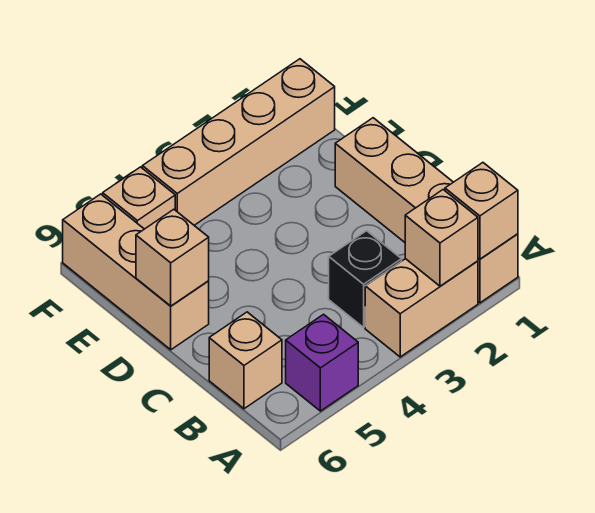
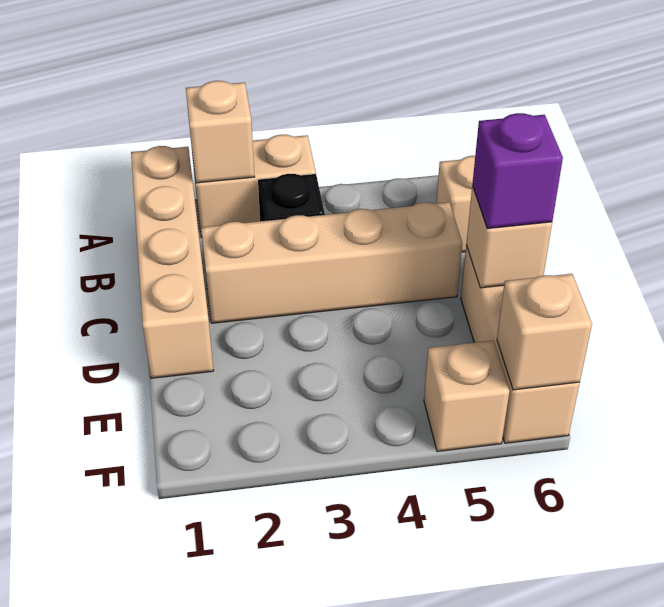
tan brick A1 level 2 -> tan brick F6 level 2
purple brick A5 level 1 -> purple brick D6 level 3
tan brick F1:F4 level 1 -> tan brick C2:C5 level 1

